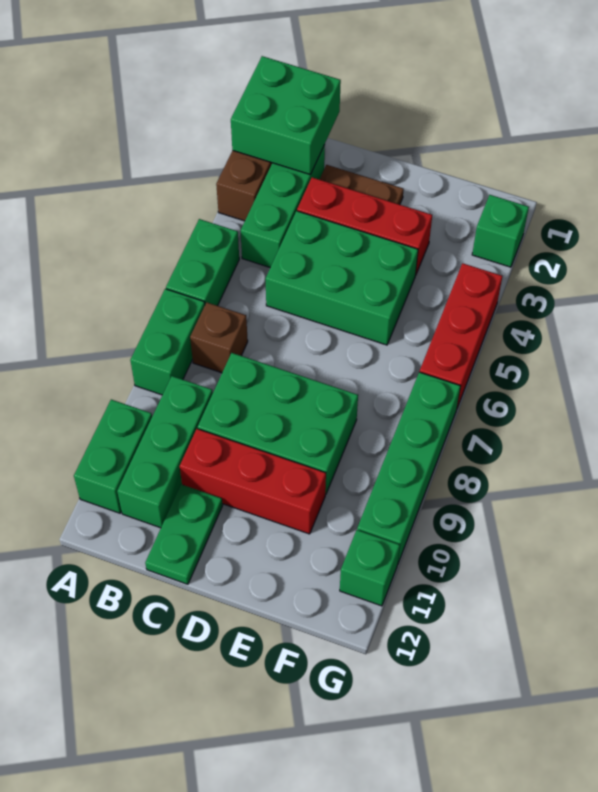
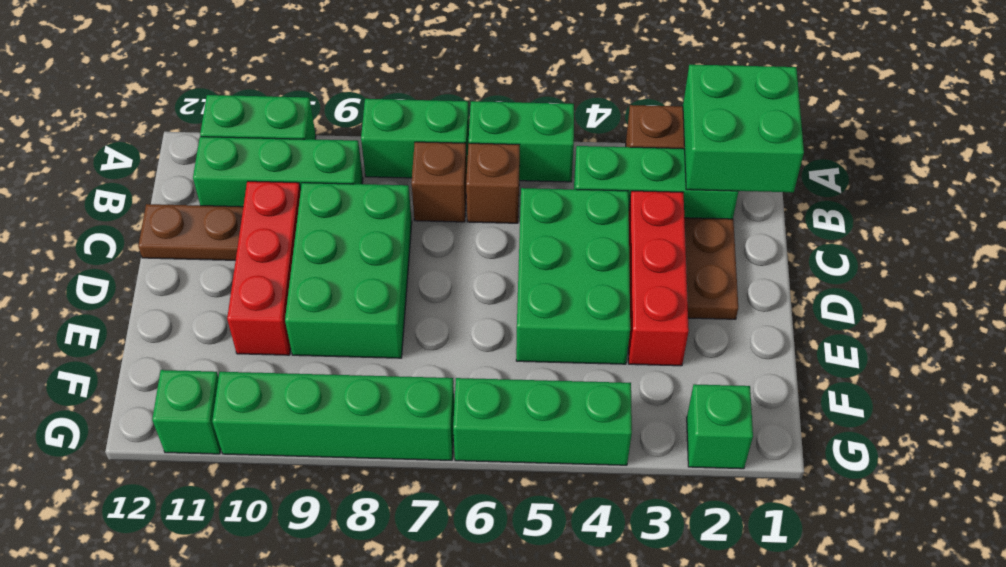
none -> brown brick B6 level 1
green plate C11:C12 level 1 -> brown plate C11:C12 level 1
red brick G4:G6 level 1 -> green brick G4:G6 level 1

